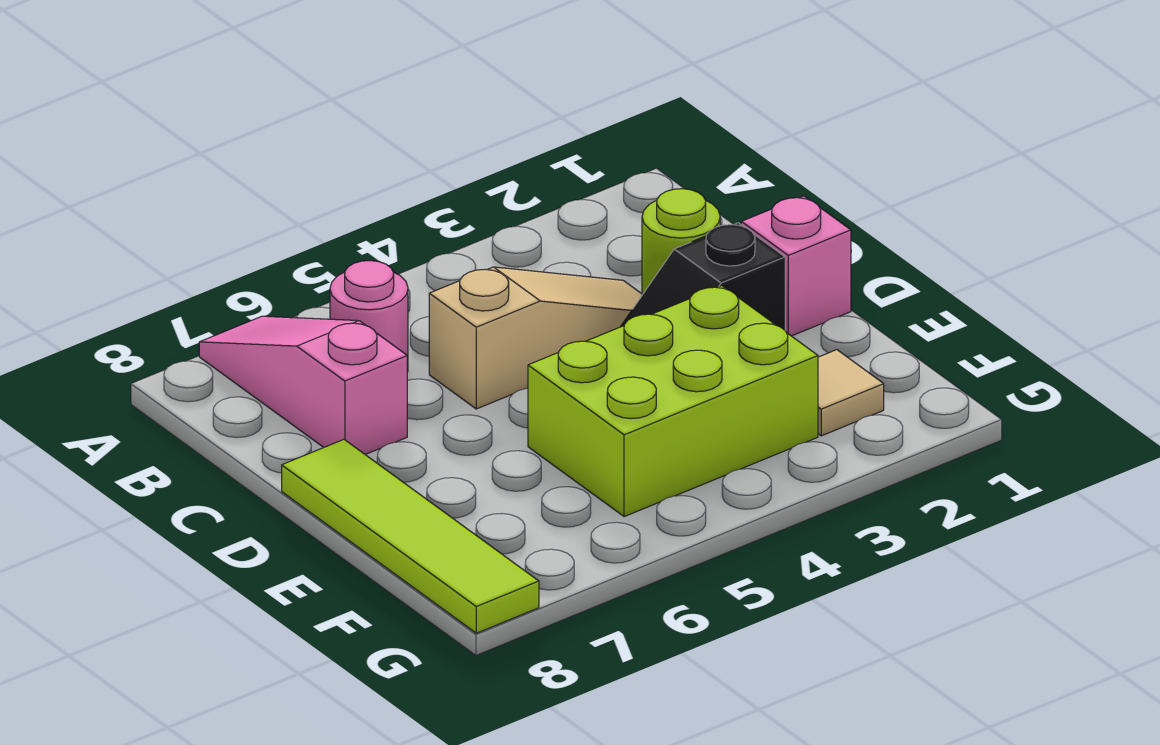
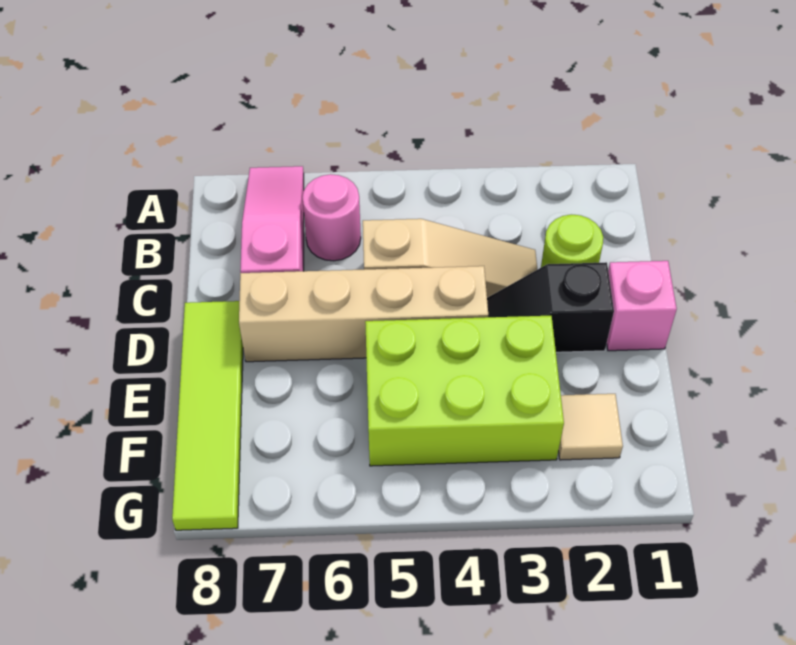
none -> tan brick D4:D7 level 1

